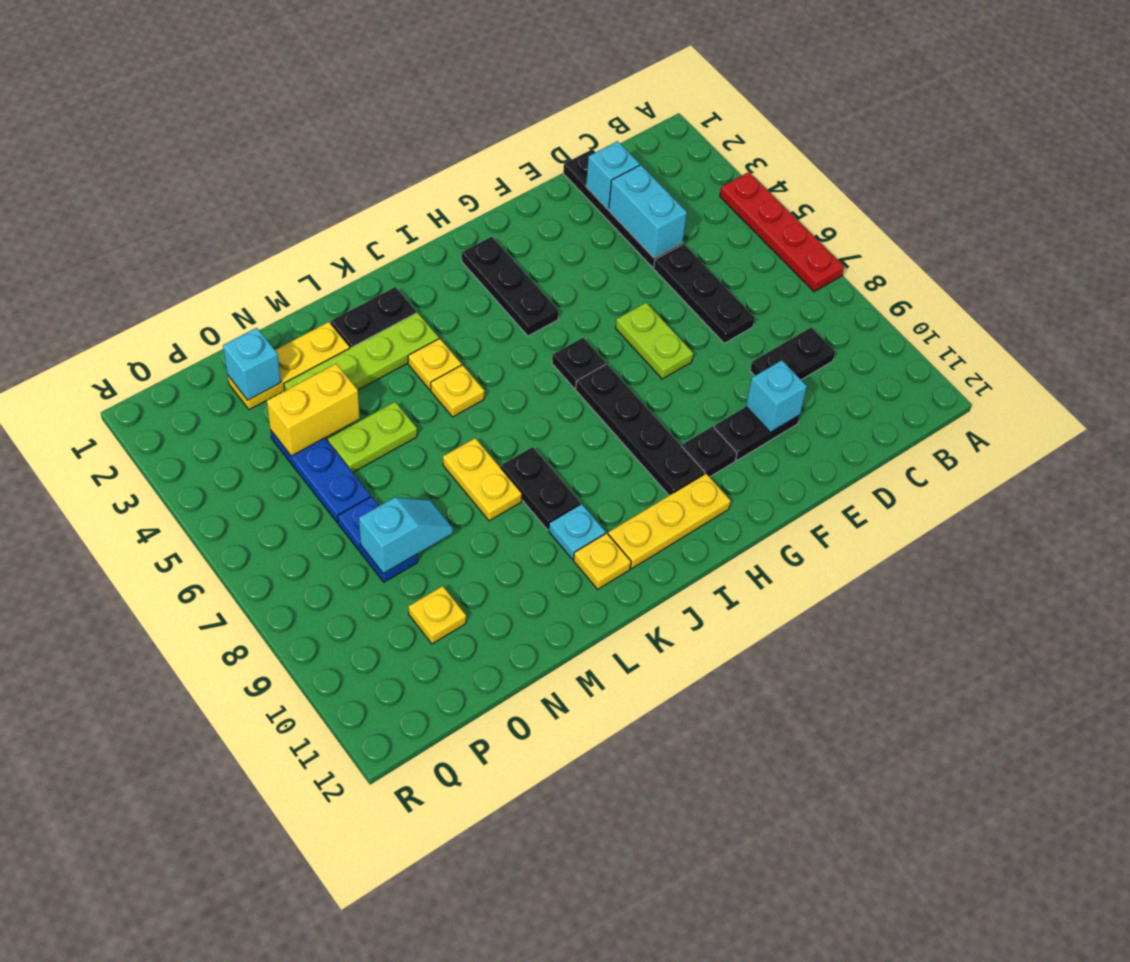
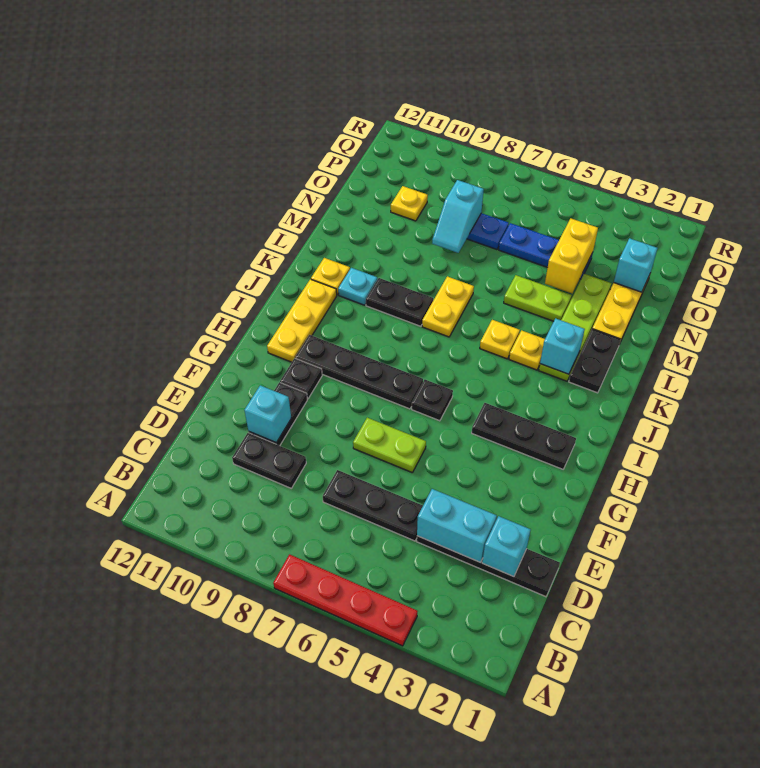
black plate C9:D9 level 1 -> black plate D9:D10 level 1
none -> cyan brick K3 level 2
yellow plate L7:L8 level 1 -> yellow plate K7:L7 level 1
lime plate M5:N5 level 1 -> lime plate M4:M5 level 1

